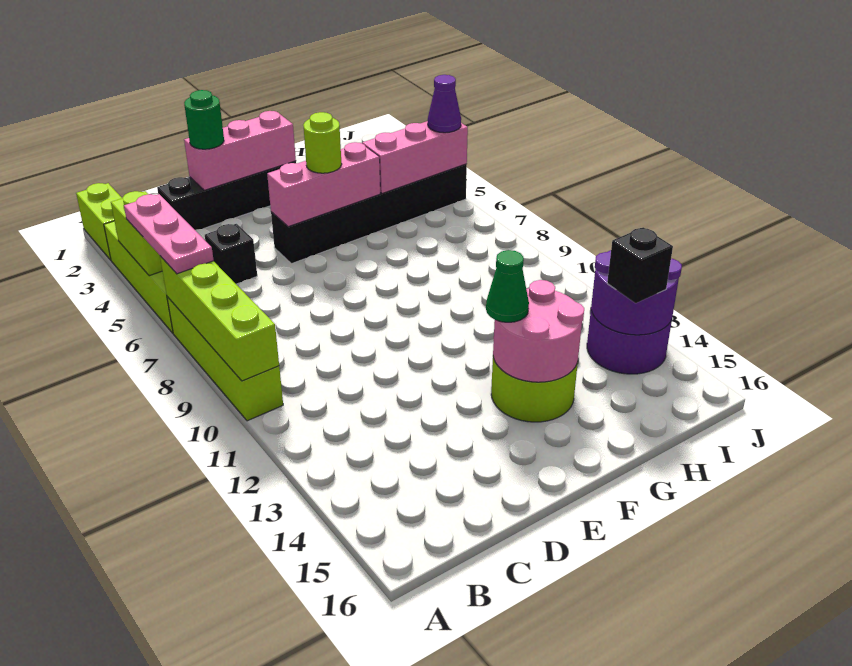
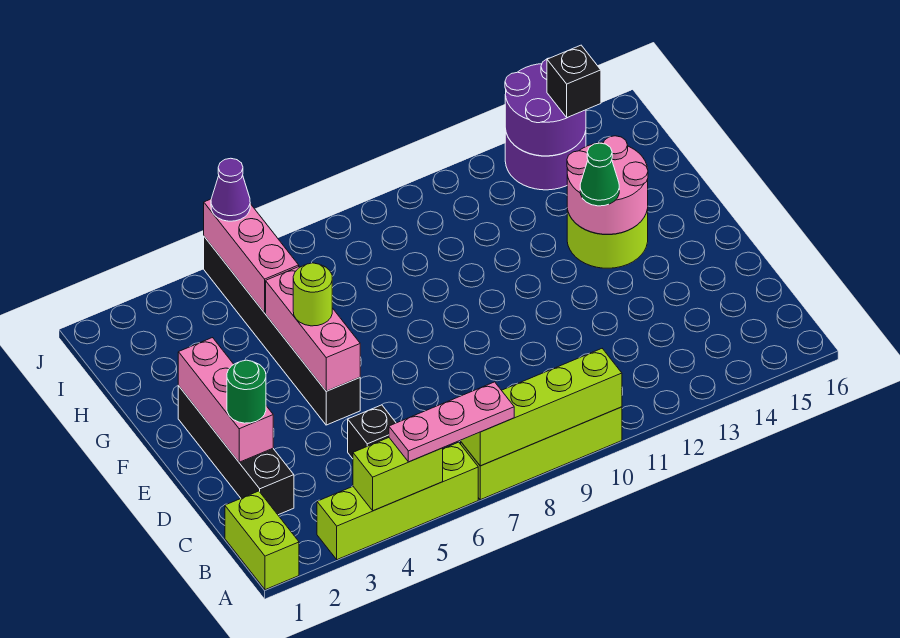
lime brick A1:A2 level 1 -> lime brick A1:B1 level 1

